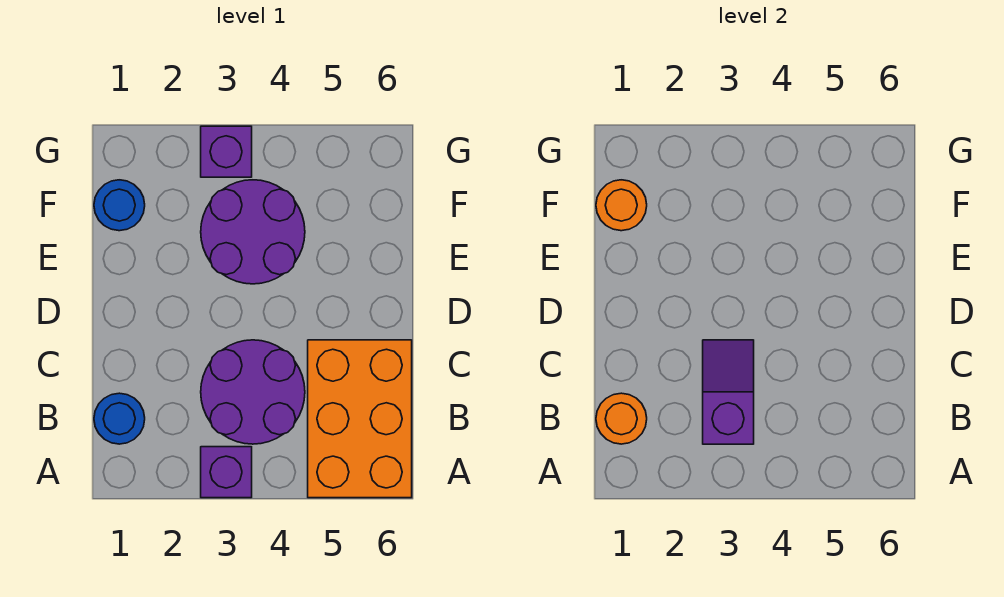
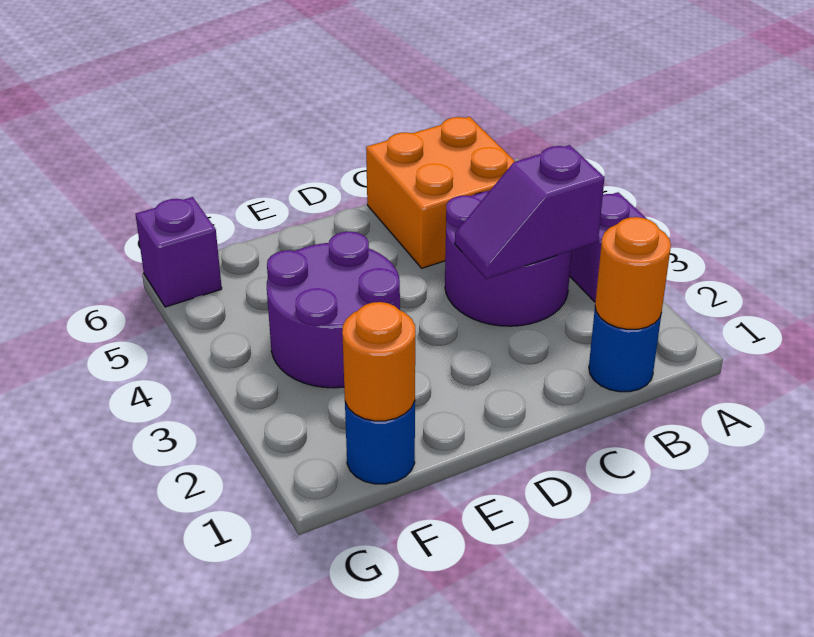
orange brick A5:C6 level 1 -> orange brick B5:C6 level 1
purple brick G3 level 1 -> purple brick G6 level 1

